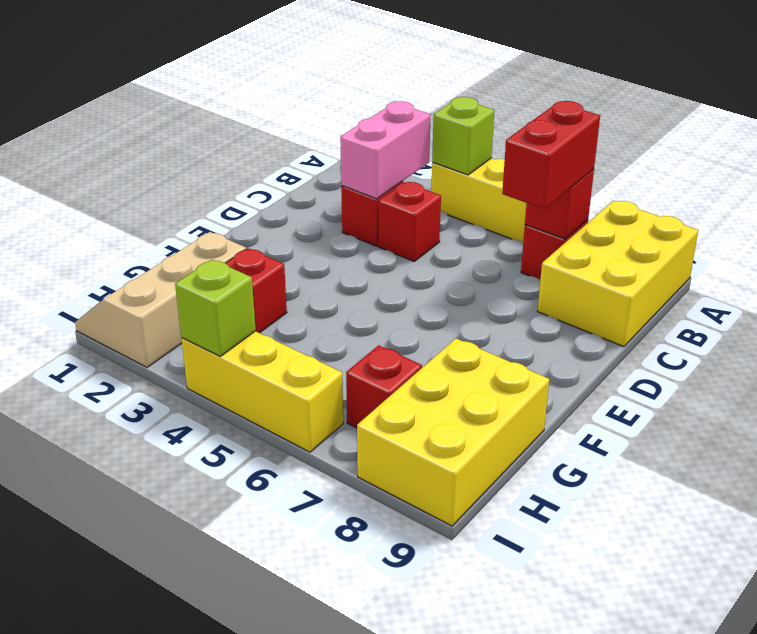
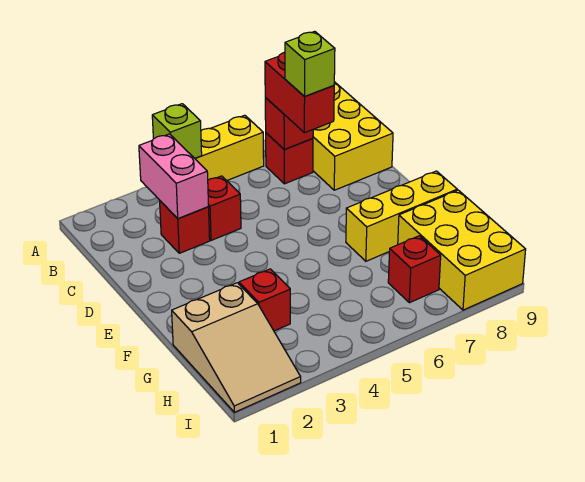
tan slope G1:I2 level 1 top 2 -> tan slope G1:I2 level 1 top G
yellow brick I4:I6 level 1 -> yellow brick F7:F9 level 1
lime brick I4 level 2 -> lime brick C7 level 4

